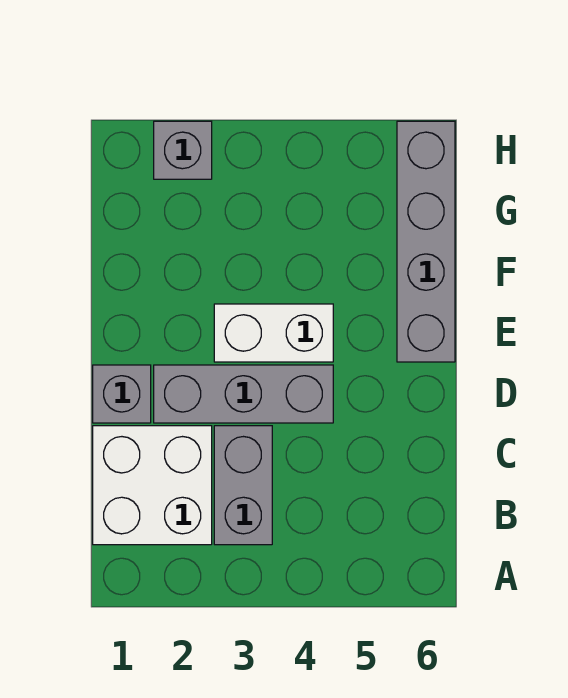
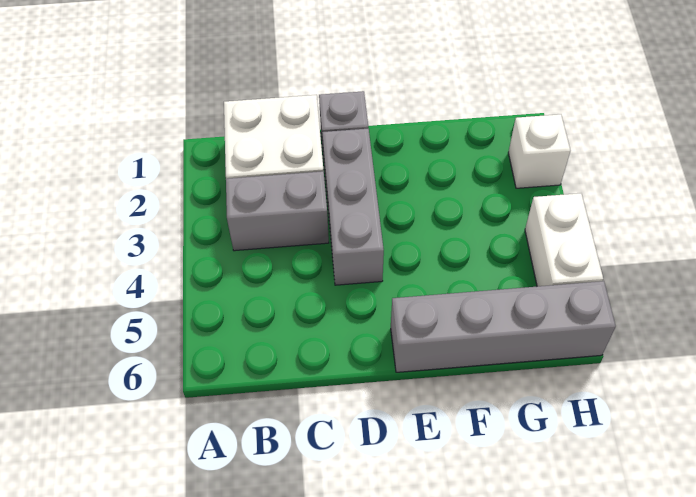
white brick E3:E4 level 1 -> white brick H4:H5 level 1
grey brick H2 level 1 -> white brick H2 level 1

